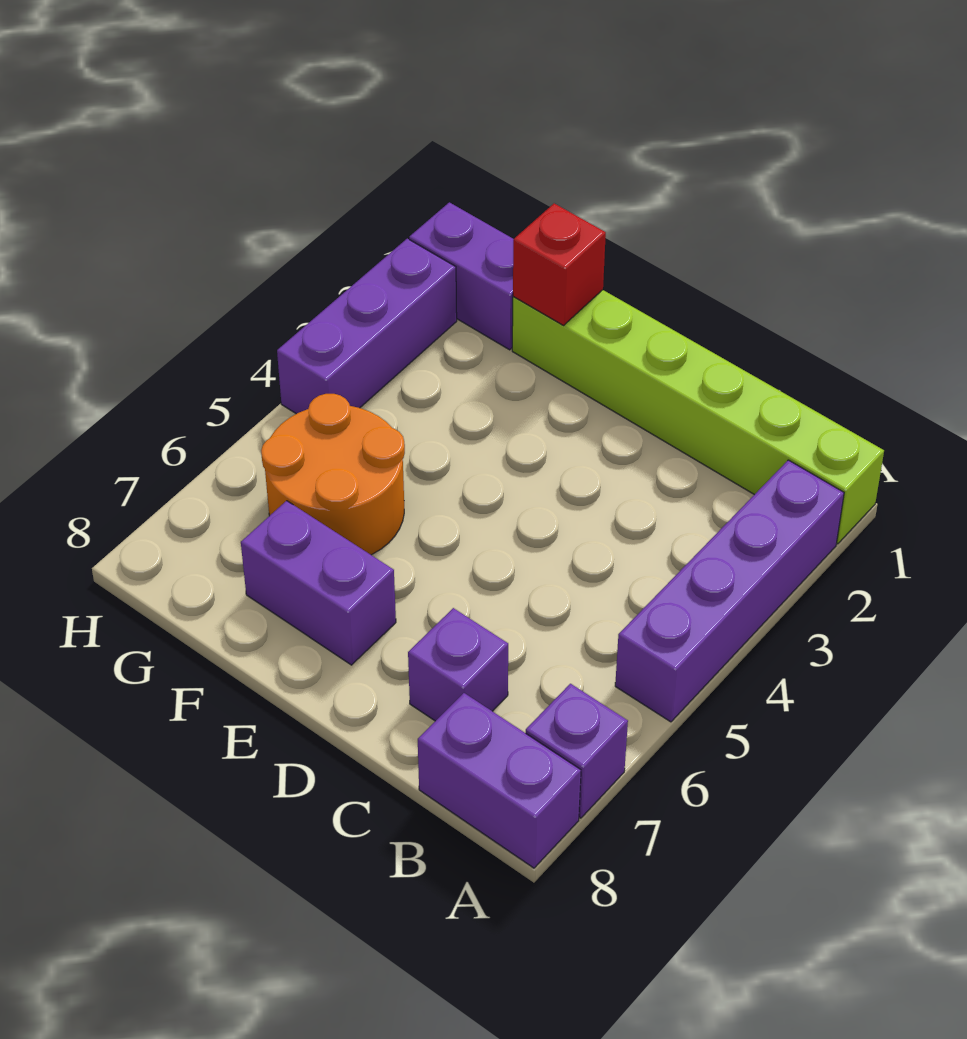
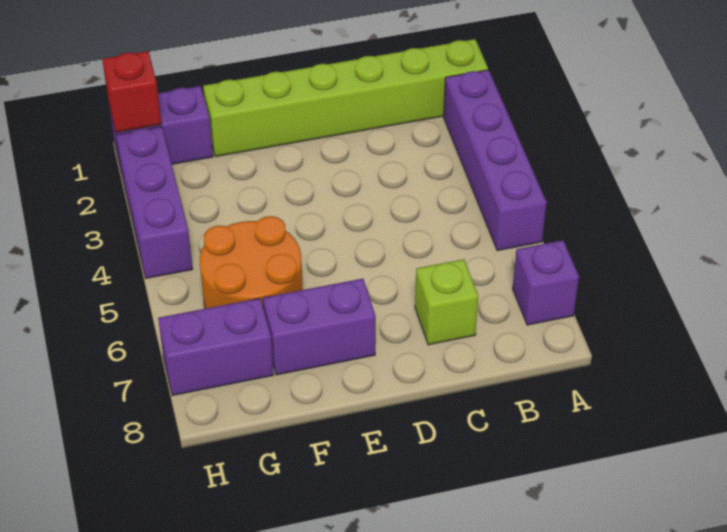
purple brick A8:B8 level 1 -> purple brick G7:H7 level 1
purple brick C7 level 1 -> lime brick C7 level 1
red brick F1 level 2 -> red brick H1 level 2

